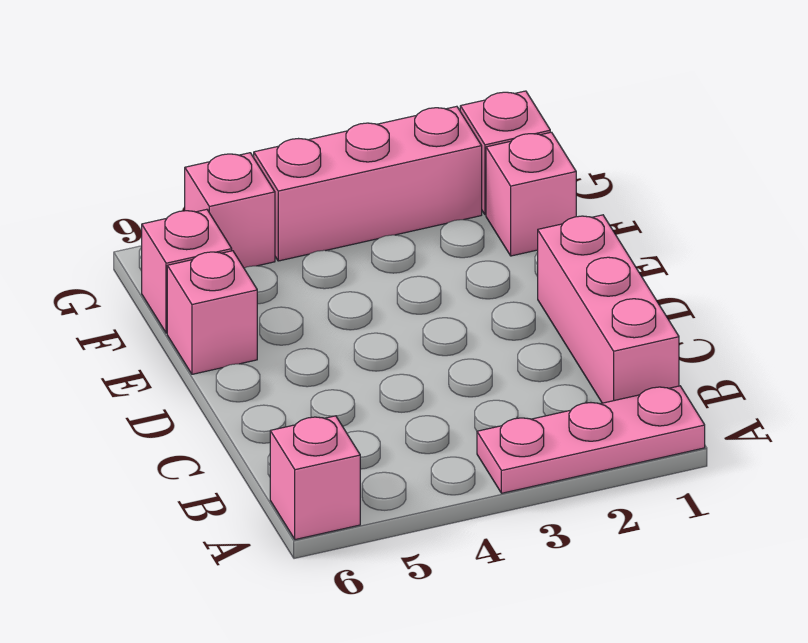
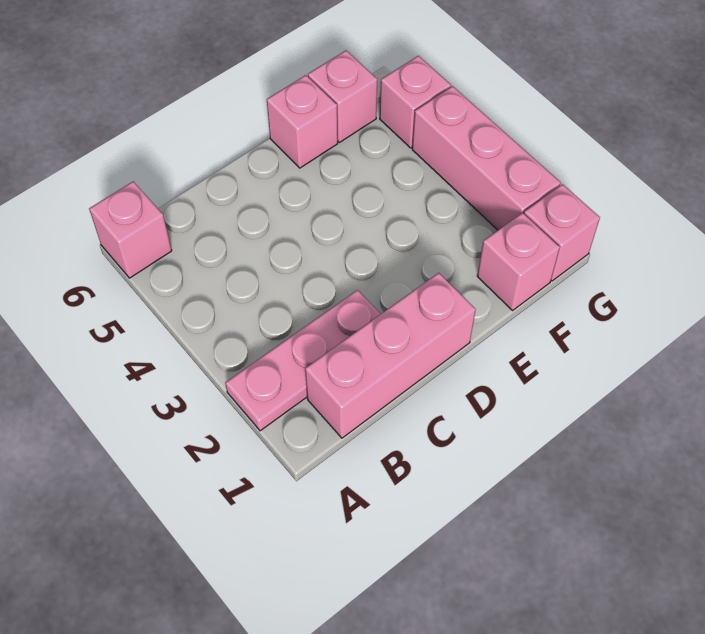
pink plate A1:A3 level 1 -> pink plate A2:C2 level 1

